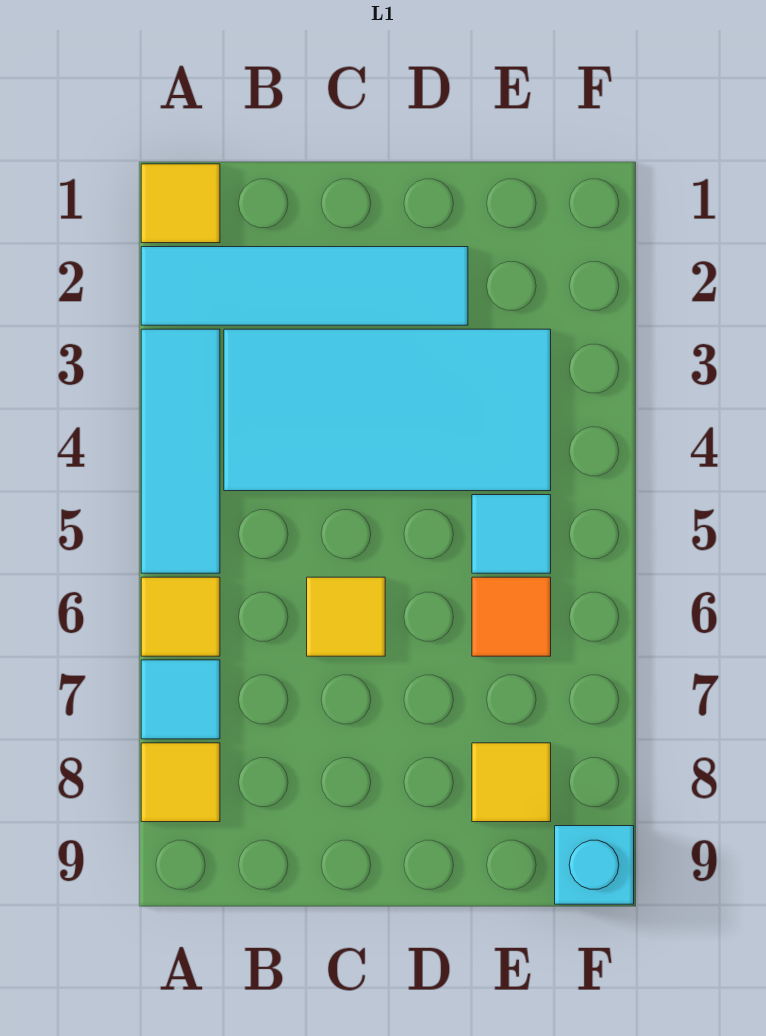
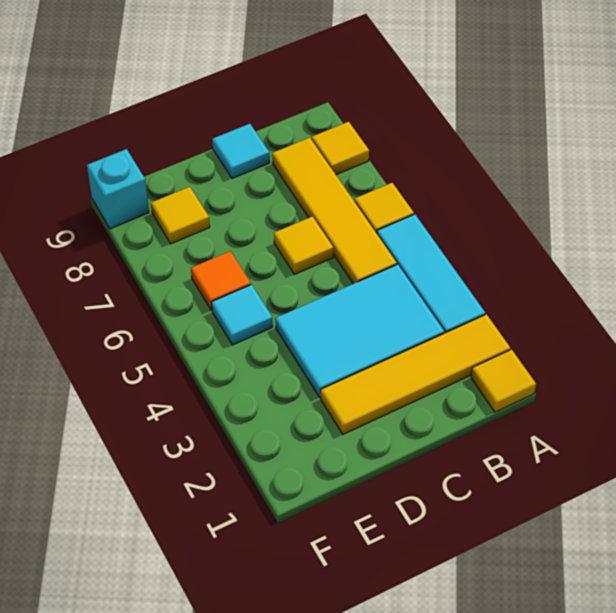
cyan tile A2:D2 level 1 -> yellow tile A2:D2 level 1
cyan tile A7 level 1 -> cyan tile C9 level 1
cyan tile B3:E4 level 1 -> cyan tile B3:D4 level 1
none -> yellow tile B5:B8 level 1

